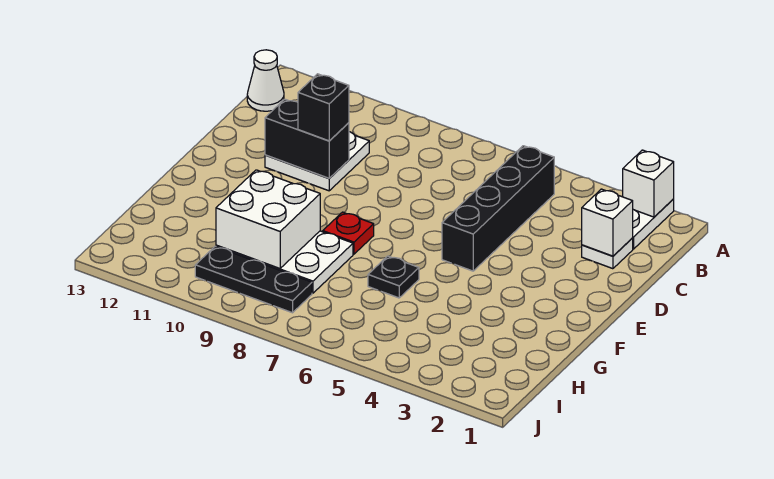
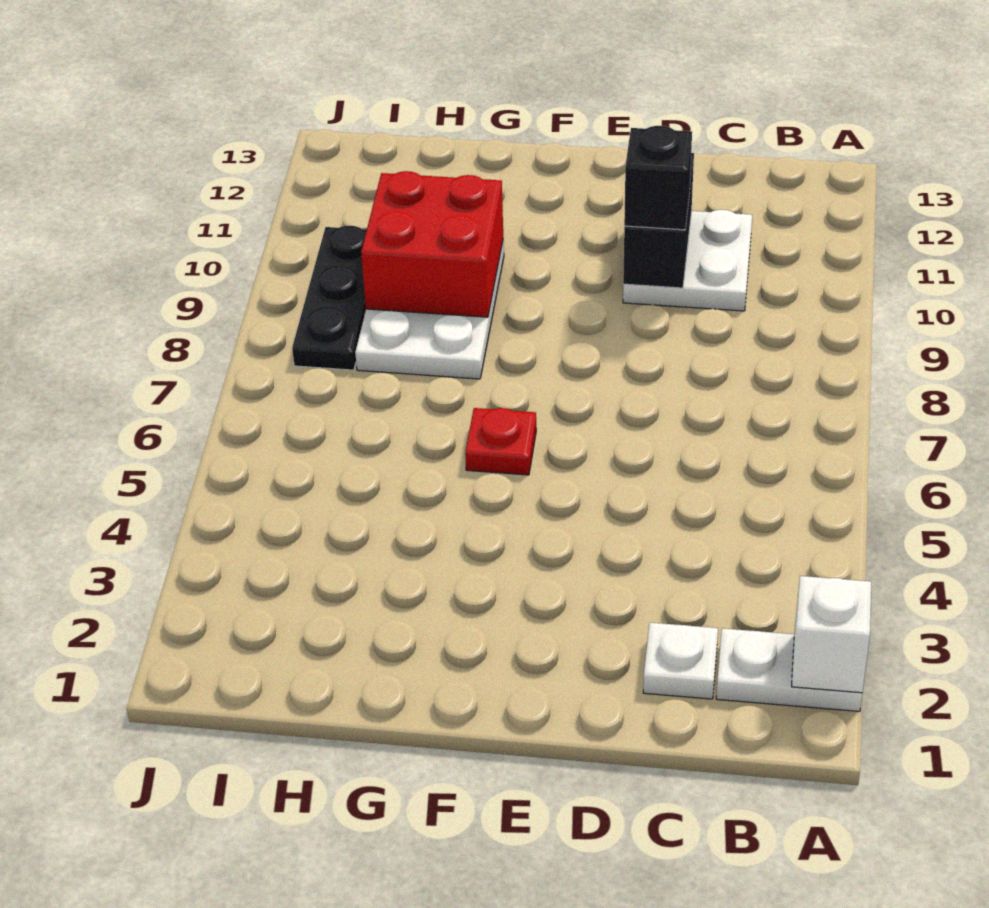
black brick B5:E5 level 1 -> none
white cone B13 level 1 -> none
white brick C2 level 2 -> none
red plate F8 level 1 -> red plate F6 level 1
black plate G6 level 1 -> none
white brick G9:H10 level 2 -> red brick G9:H10 level 2

